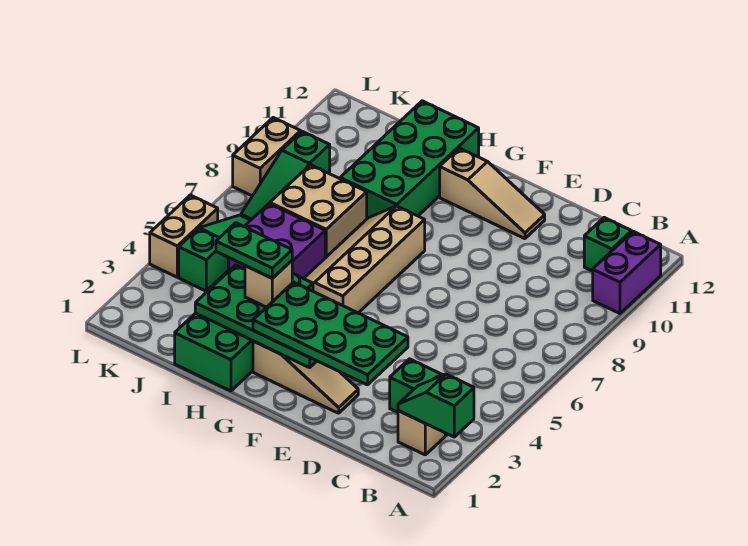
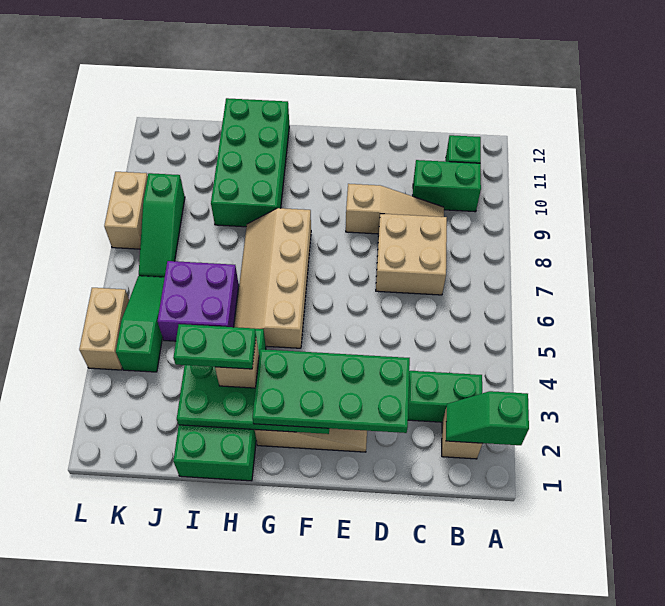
purple brick A10:A11 level 1 -> none
none -> green brick B10:C10 level 1
tan slope E11:G11 level 1 top G -> tan slope C9:E9 level 1 top E
tan brick I7:J8 level 1 -> tan brick C7:D8 level 1

